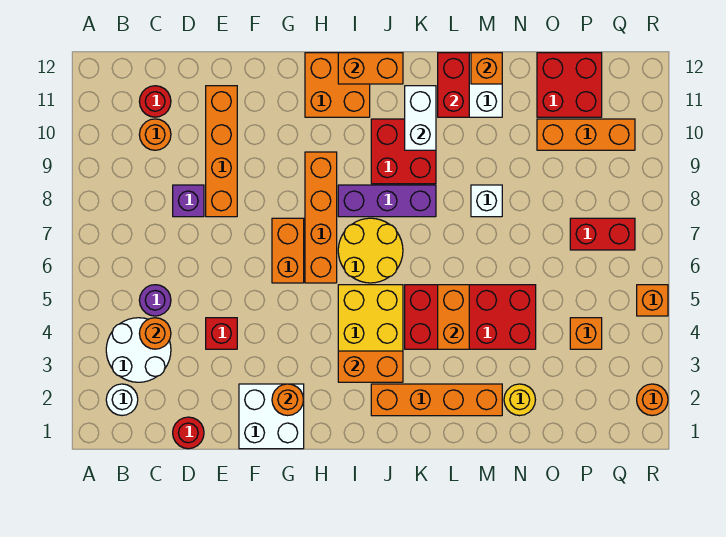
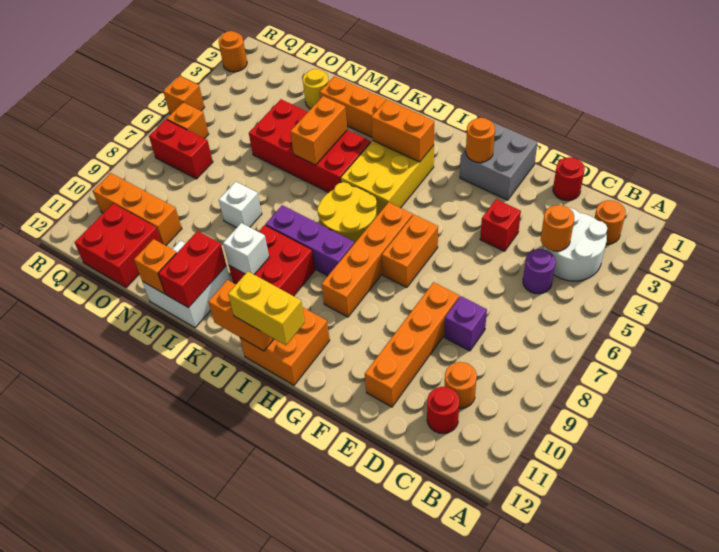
white round brick B2 level 1 -> orange round brick B2 level 1
white brick F1:G2 level 1 -> grey brick F1:G2 level 1
none -> yellow brick H12:I12 level 3
white brick K10:K11 level 2 -> white brick K10 level 2
orange brick P4 level 1 -> orange brick Q6 level 1

